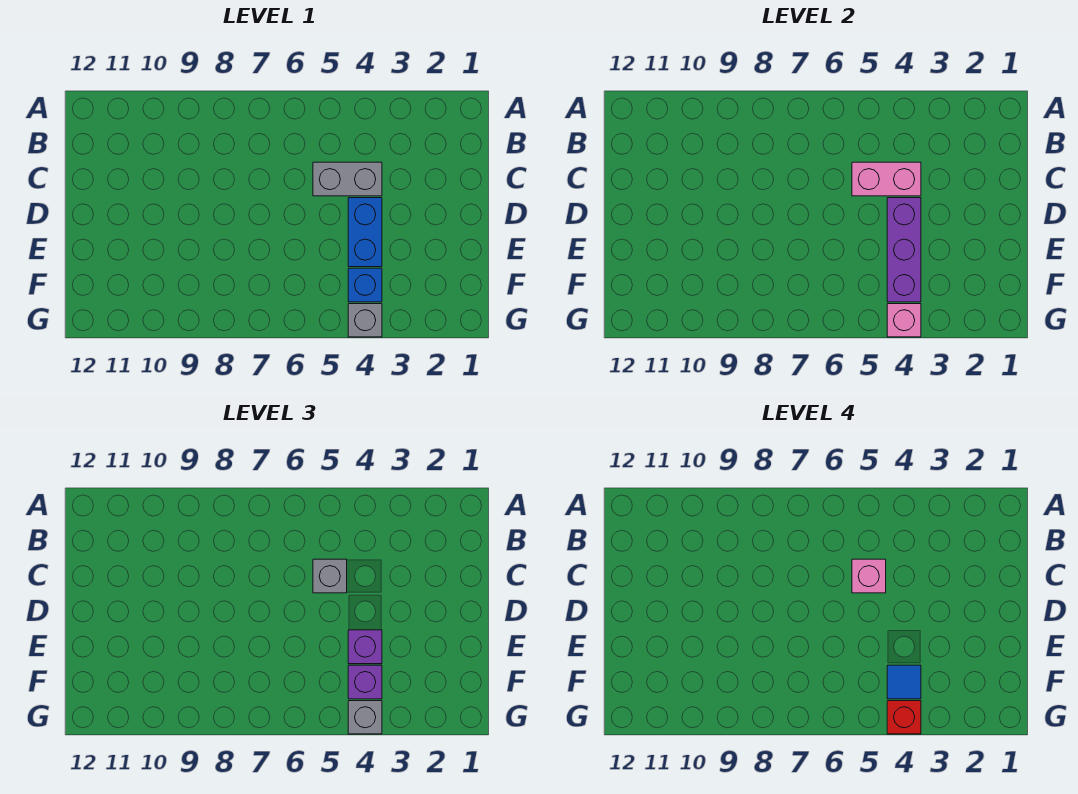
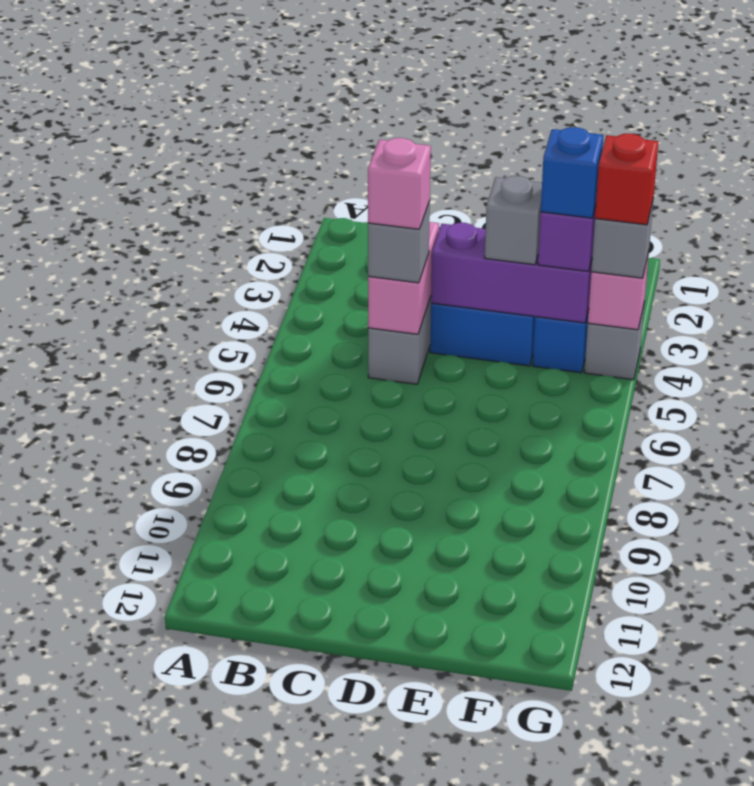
purple brick E4 level 3 -> grey brick E4 level 3
blue tile F4 level 4 -> blue brick F4 level 4

